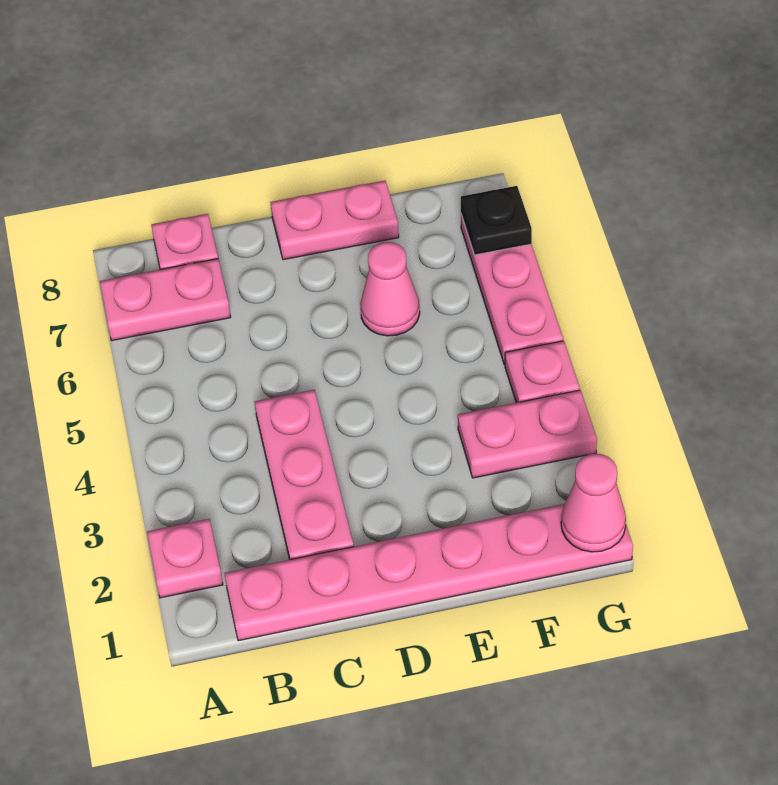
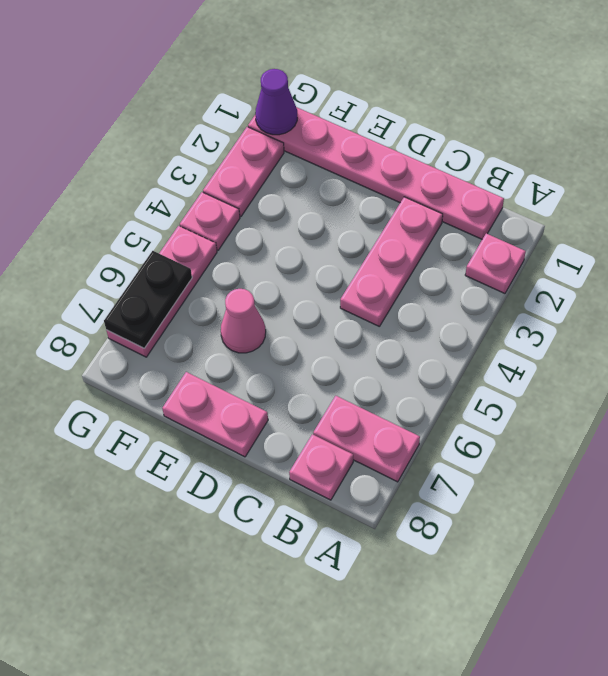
pink plate F3:G3 level 1 -> pink plate G2:G3 level 1
pink cone G1 level 2 -> purple cone G1 level 2
black plate G7 level 2 -> black plate G6:G7 level 2

